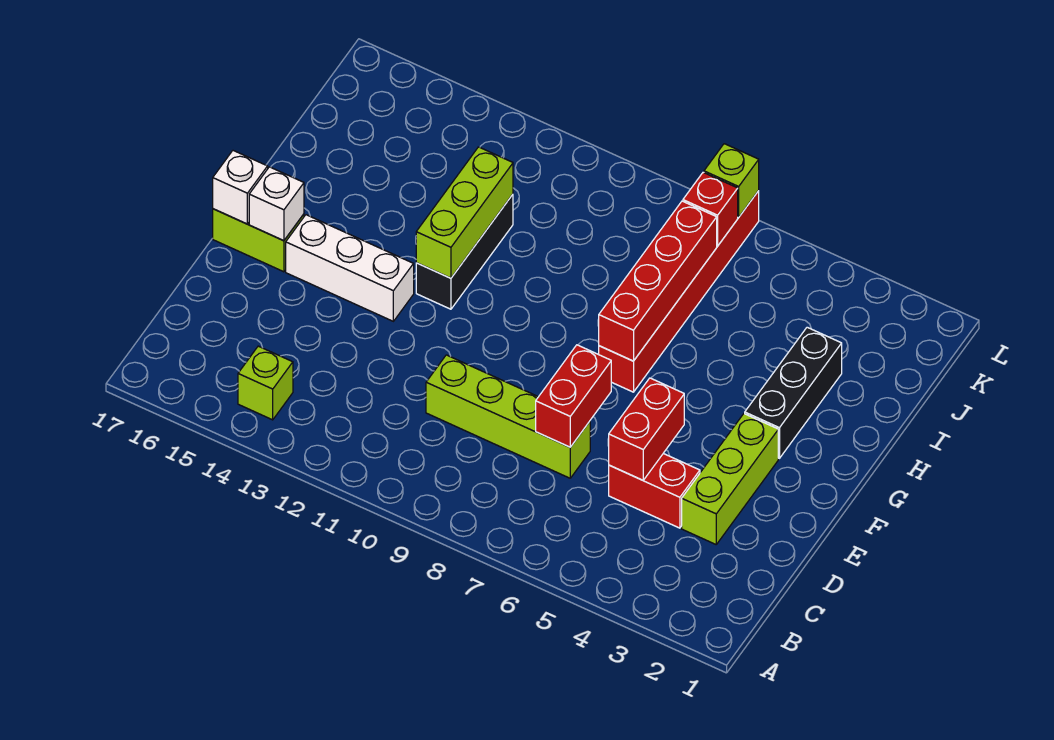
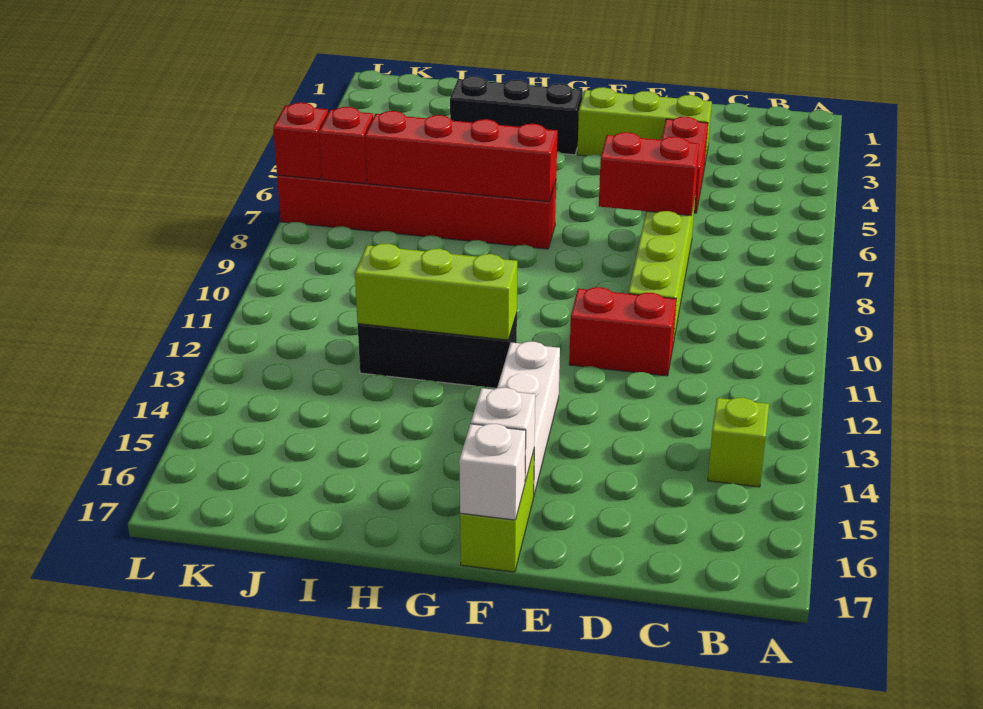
red brick D5:E5 level 2 -> red brick D11:E11 level 1
lime brick L7 level 2 -> red brick L7 level 2

